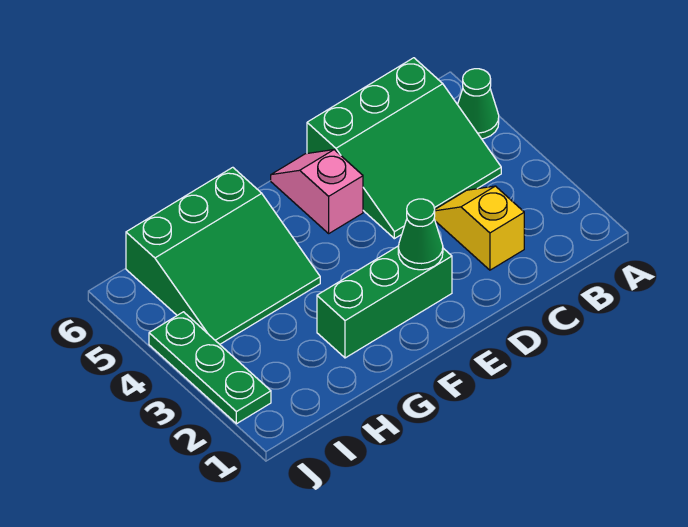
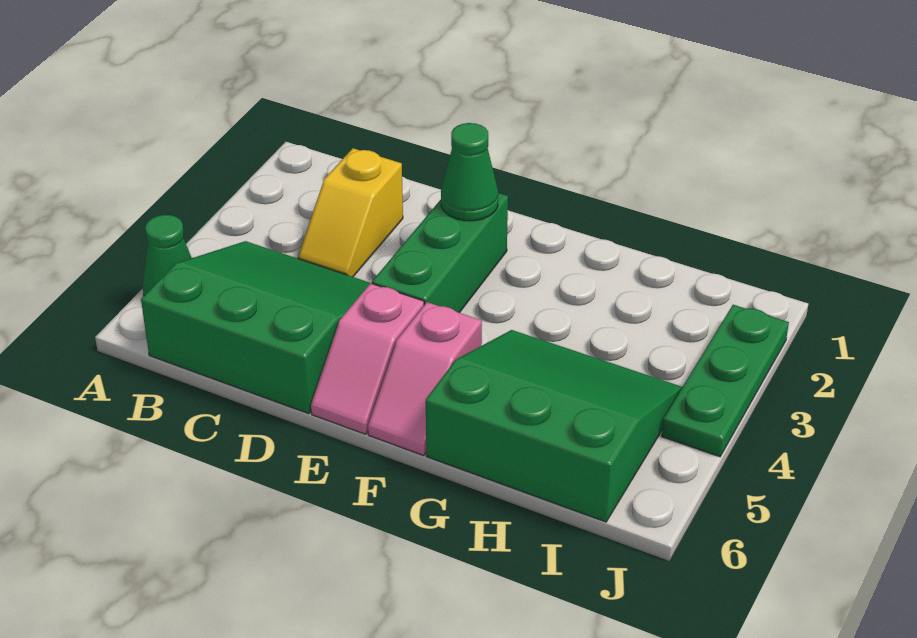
green brick E2:G2 level 1 -> green brick E2:E4 level 1
none -> pink slope F5:F6 level 1 top 5

